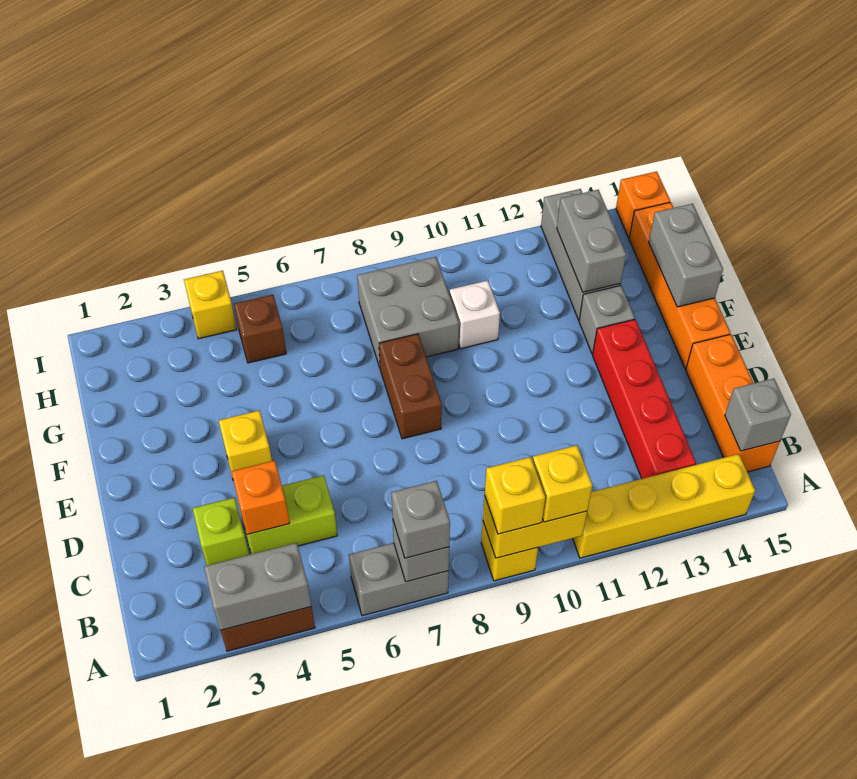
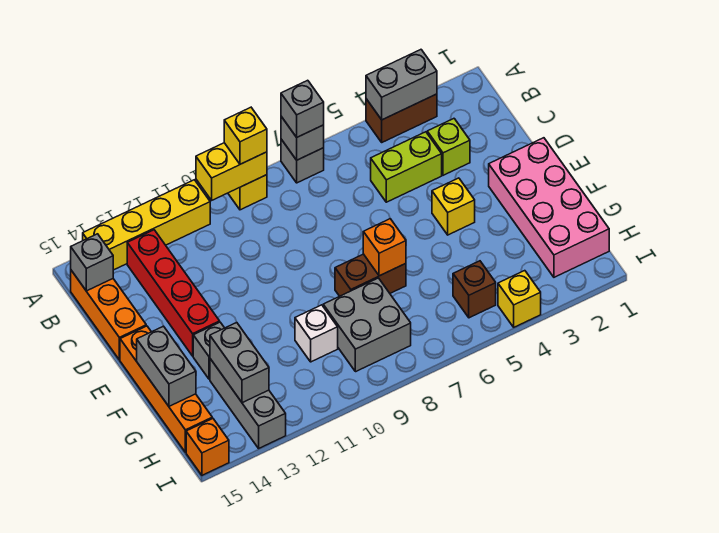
grey brick A6:A7 level 1 -> grey brick A7 level 1
yellow brick A10 level 3 -> none
orange brick C4 level 2 -> orange brick F7 level 2
none -> pink brick E1:H2 level 1
brown brick E8:F8 level 1 -> brown brick F7:F8 level 1

